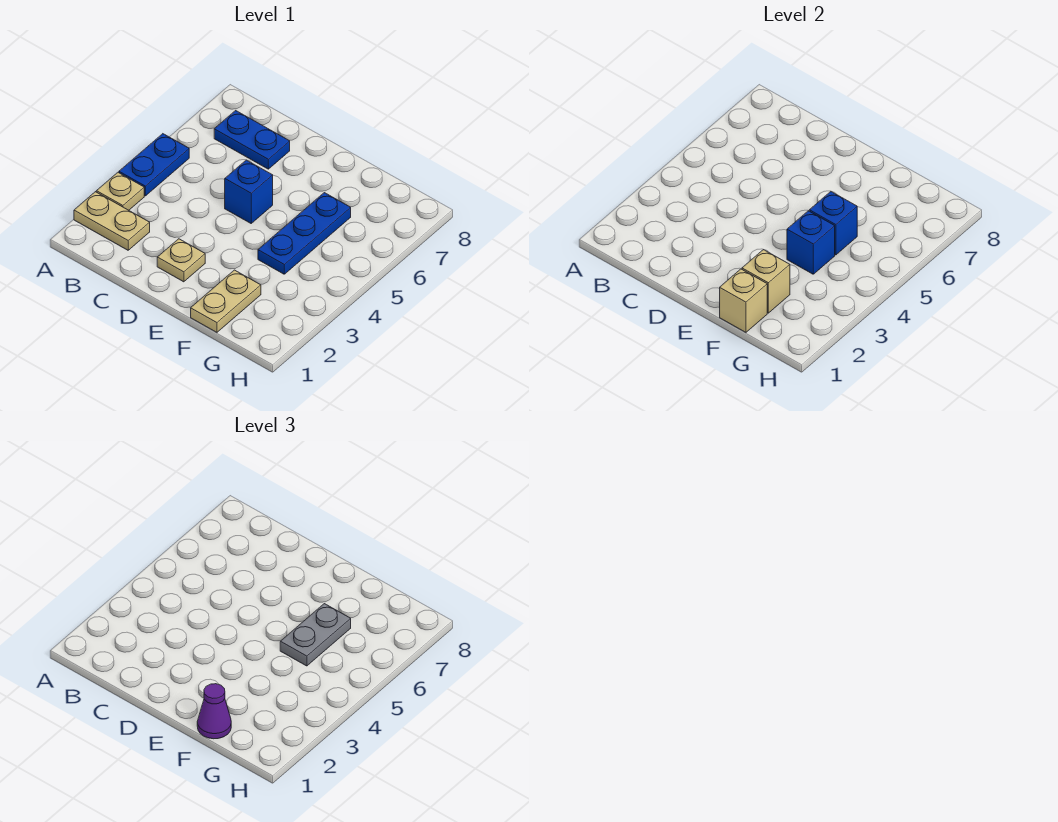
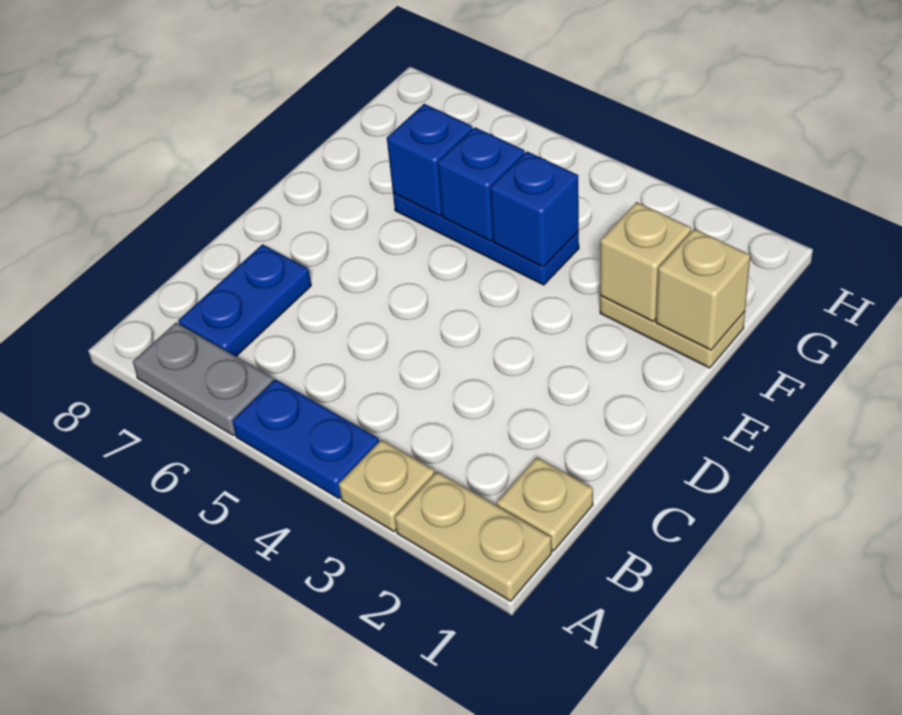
tan plate A2:B2 level 1 -> tan plate A1:A2 level 1
tan plate D2 level 1 -> tan plate B1 level 1
blue brick D5 level 1 -> blue brick F6 level 2
purple cone F1 level 3 -> none
grey plate F5:F6 level 3 -> grey plate A6:A7 level 1

